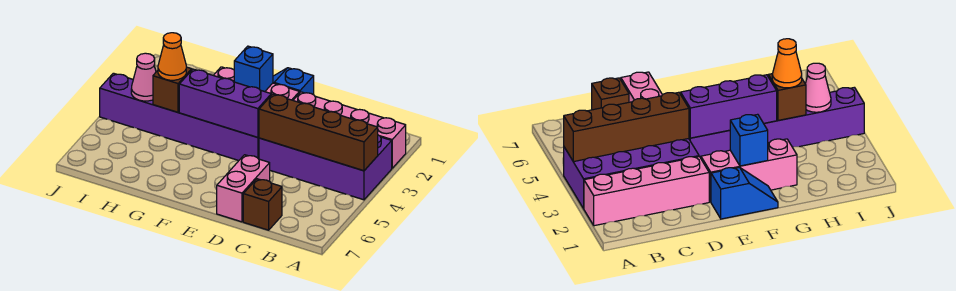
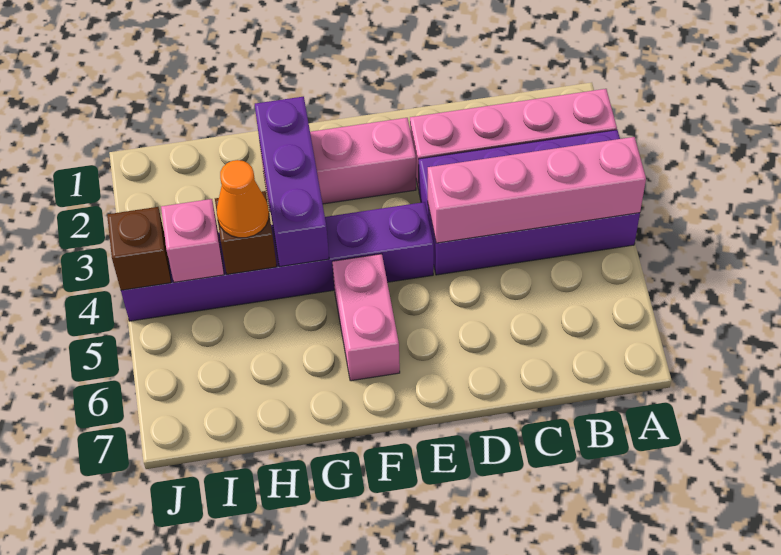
brown brick A4:D4 level 2 -> pink brick A4:D4 level 2
brown brick C7 level 1 -> brown brick J4 level 2
pink brick D6:D7 level 1 -> pink brick F5:F6 level 1
blue slope E1:F1 level 1 top E -> none
purple brick E4:G4 level 2 -> purple brick G2:G4 level 2
blue brick F2 level 2 -> none
pink cone I4 level 2 -> pink brick I4 level 2

